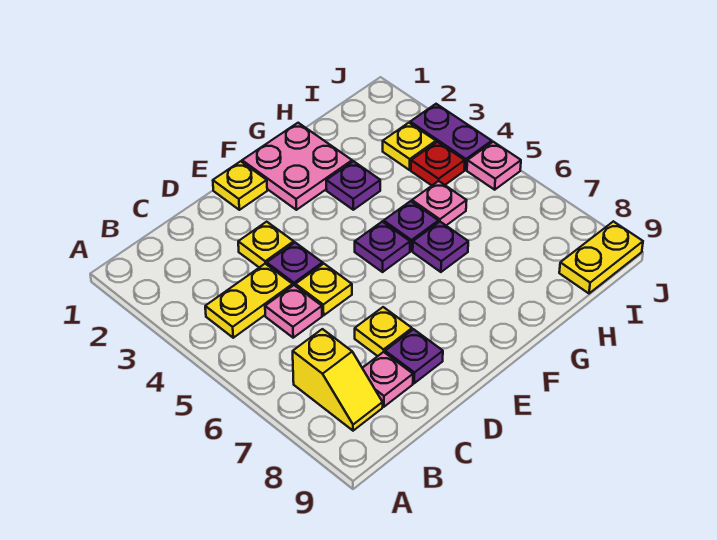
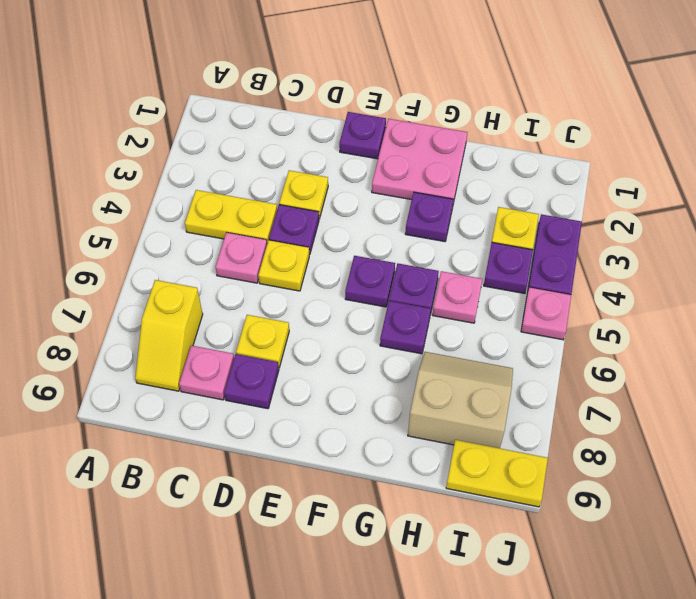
yellow plate E1 level 1 -> purple plate E1 level 1
none -> tan slope H7:I8 level 1 top 8
red plate I4 level 1 -> purple plate I4 level 1

